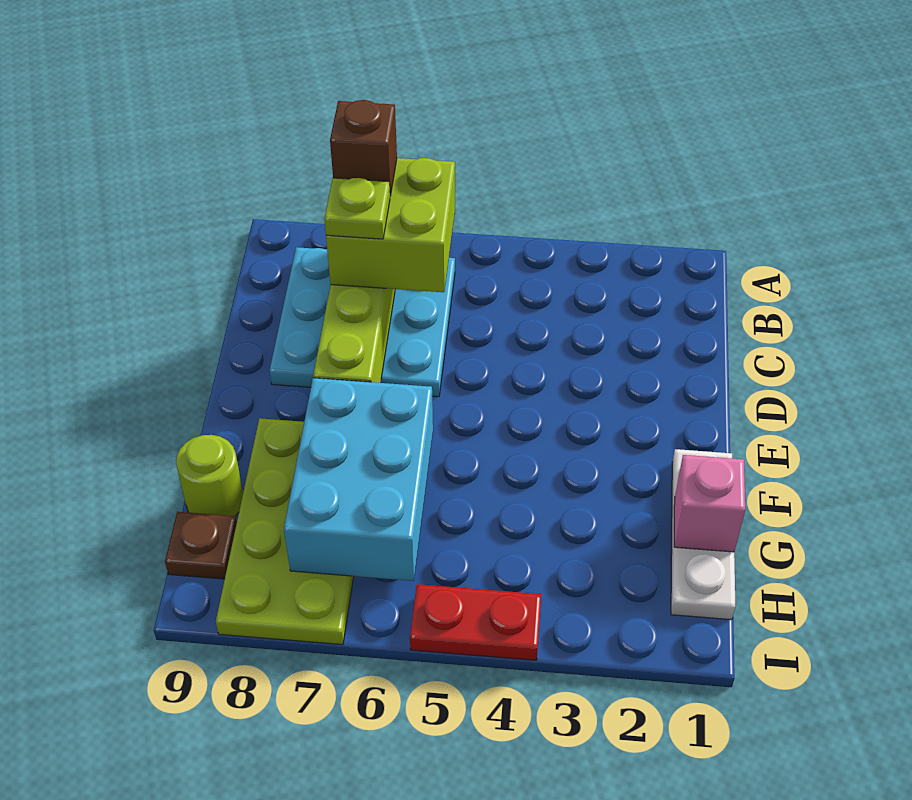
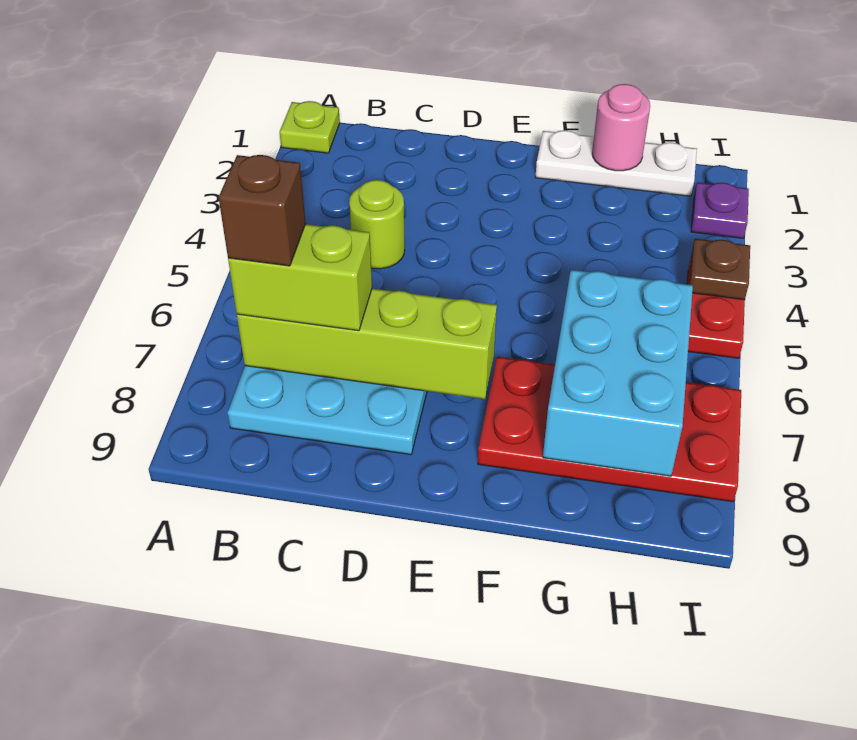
lime brick B6:C7 level 3 -> lime brick B7:C7 level 3
lime plate C7 level 4 -> lime plate A1 level 1
cyan brick F6:H7 level 2 -> cyan brick G6:H8 level 2
lime plate F7:I8 level 1 -> red plate F7:I8 level 1
pink brick G1 level 2 -> pink round brick G1 level 2
lime round brick G9 level 1 -> lime round brick C4 level 1
brown plate H9 level 1 -> brown plate I4 level 2
none -> purple plate I2 level 1

